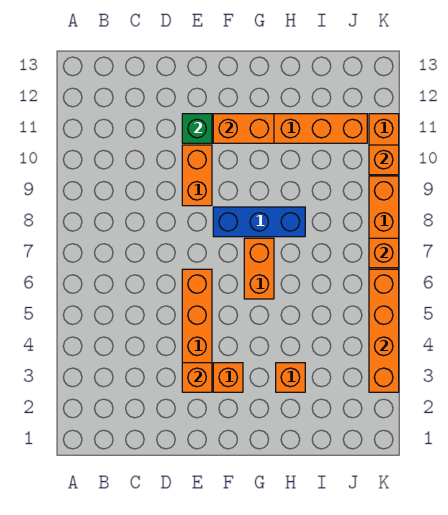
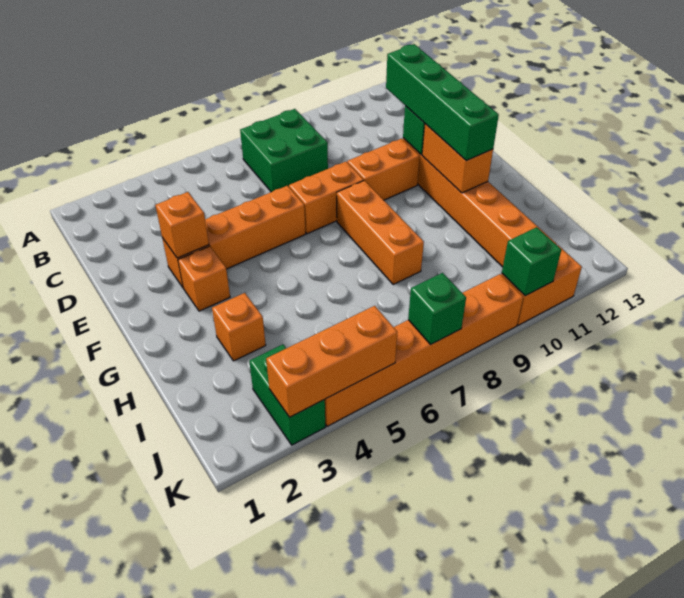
none -> green brick B7:C8 level 1
none -> green brick D11:G11 level 3
blue brick F8:H8 level 1 -> orange brick F8:H8 level 1
orange brick G6:G7 level 1 -> orange brick E7:E8 level 1
none -> green brick J3:K3 level 1
orange brick K3:K6 level 2 -> orange brick K3:K5 level 2
orange brick K7 level 2 -> green brick K7 level 2
orange brick K10 level 2 -> green brick K10 level 2

